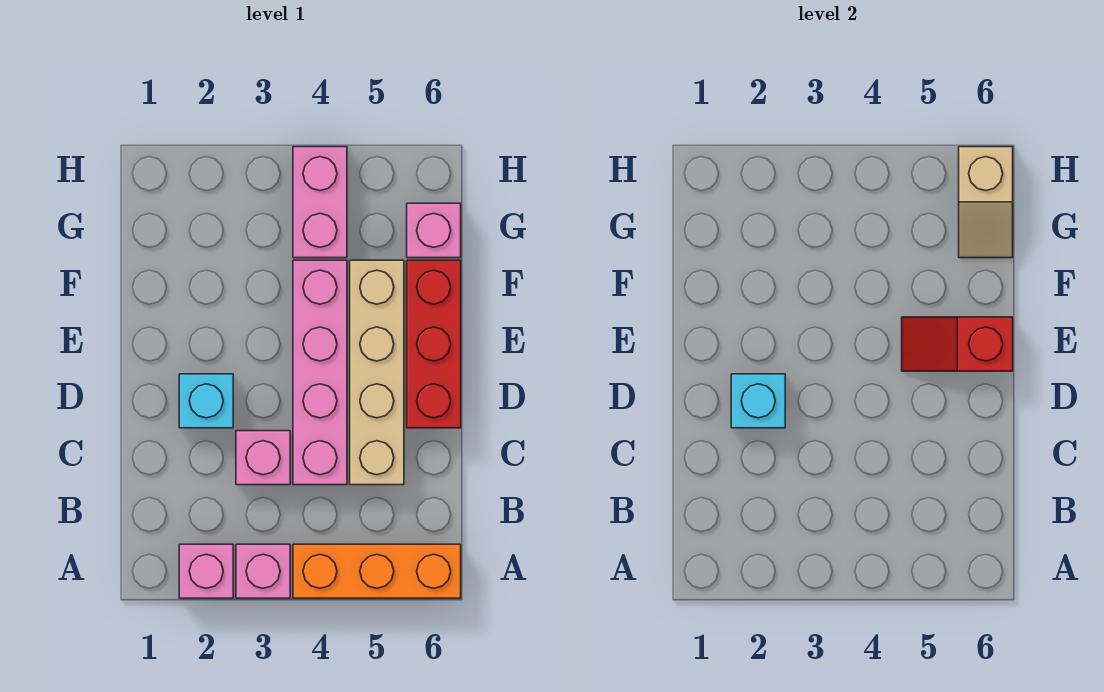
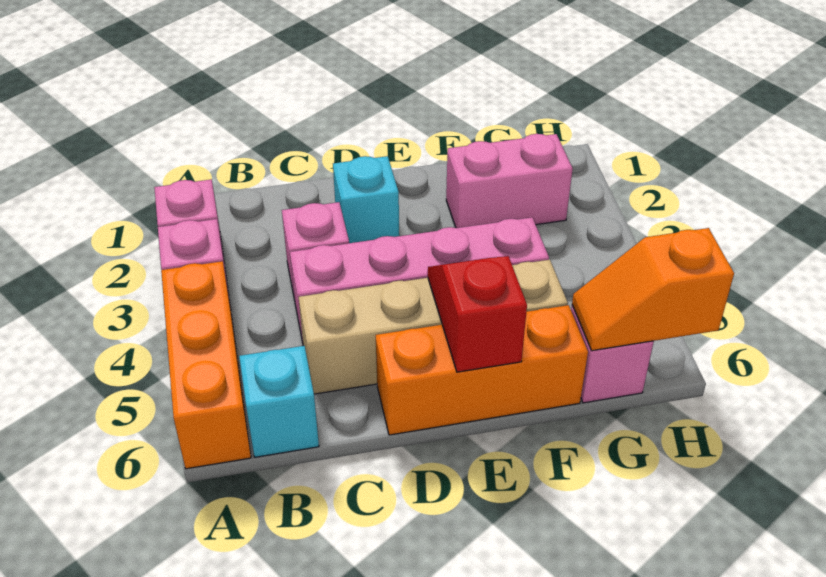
cyan brick D2 level 2 -> cyan brick B6 level 1
red brick D6:F6 level 1 -> orange brick D6:F6 level 1
pink brick G4:H4 level 1 -> pink brick F2:G2 level 1
tan slope G6:H6 level 2 top H -> orange slope G6:H6 level 2 top H

